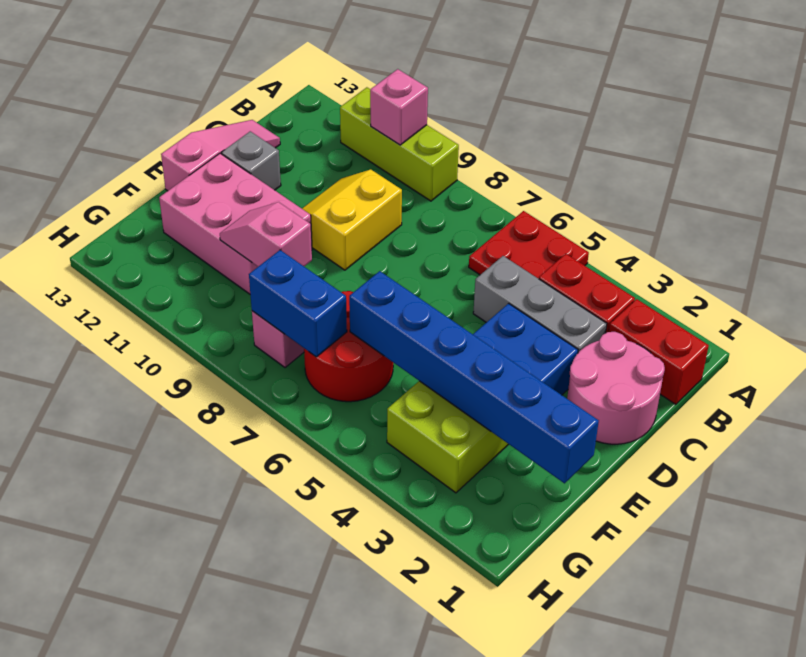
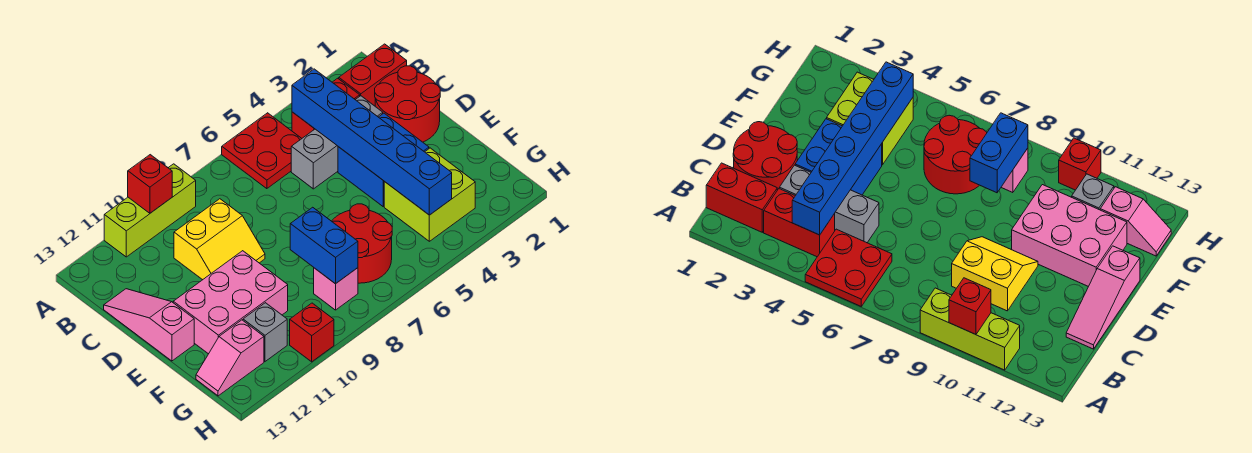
pink brick A10 level 2 -> red brick A10 level 2
pink round brick C1:D2 level 1 -> red round brick C1:D2 level 1
yellow slope C9:D10 level 1 top 9 -> yellow slope C9:D10 level 1 top C
grey brick D12 level 1 -> grey brick G11 level 1
blue brick F1:F6 level 2 -> blue brick B4:G4 level 2
pink slope F9:F10 level 2 top 9 -> pink slope G12:G13 level 1 top 12
blue brick G7:G8 level 2 -> blue brick F8:G8 level 2
none -> red brick H10 level 1

